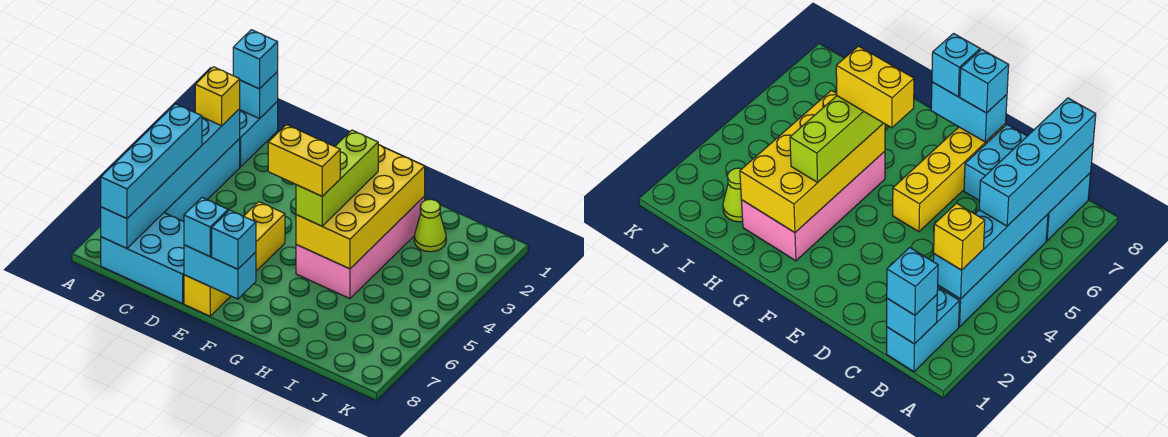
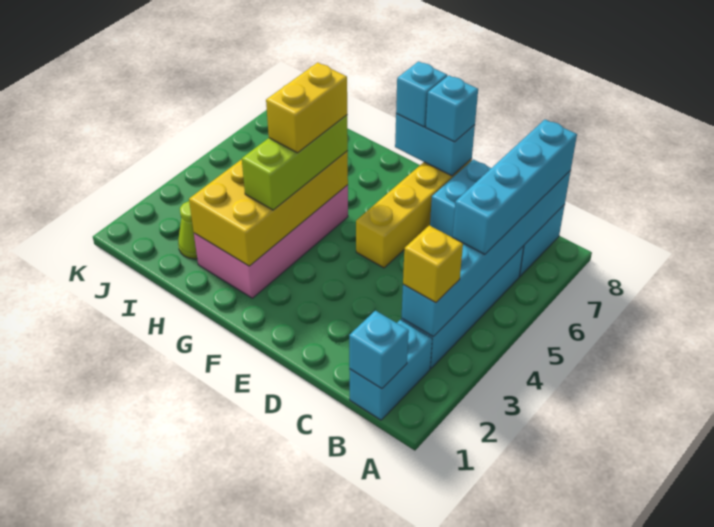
cyan brick B1 level 3 -> none
yellow brick F5:G5 level 4 -> yellow brick G4:G5 level 4

